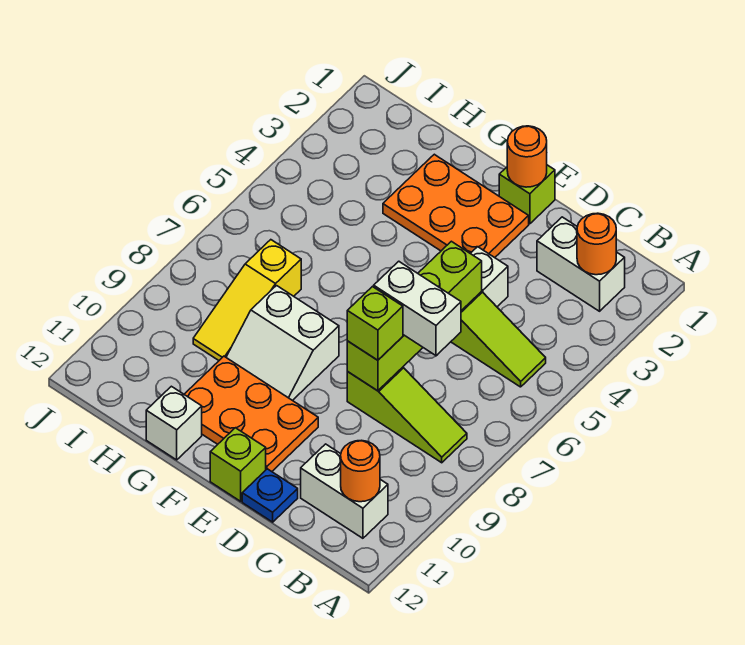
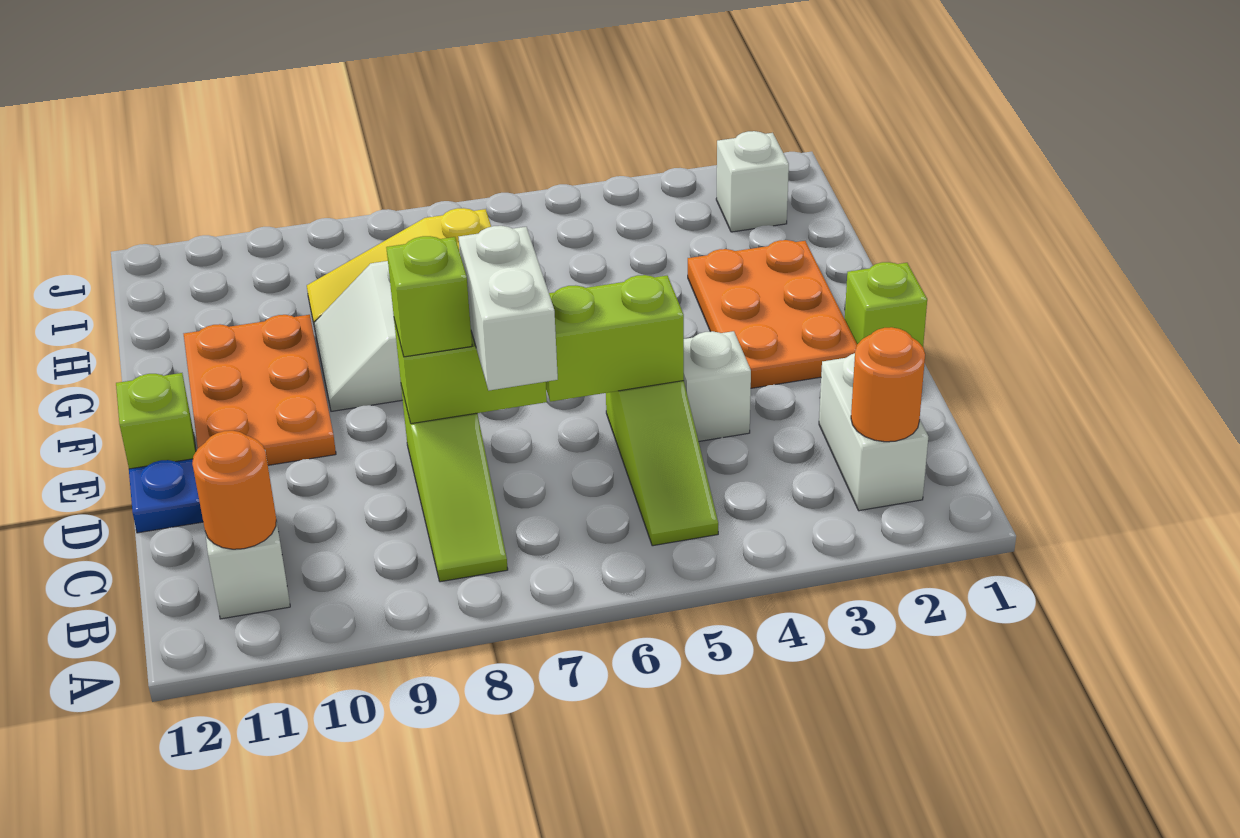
orange round brick E1 level 2 -> none
white brick G12 level 1 -> white brick I2 level 1

